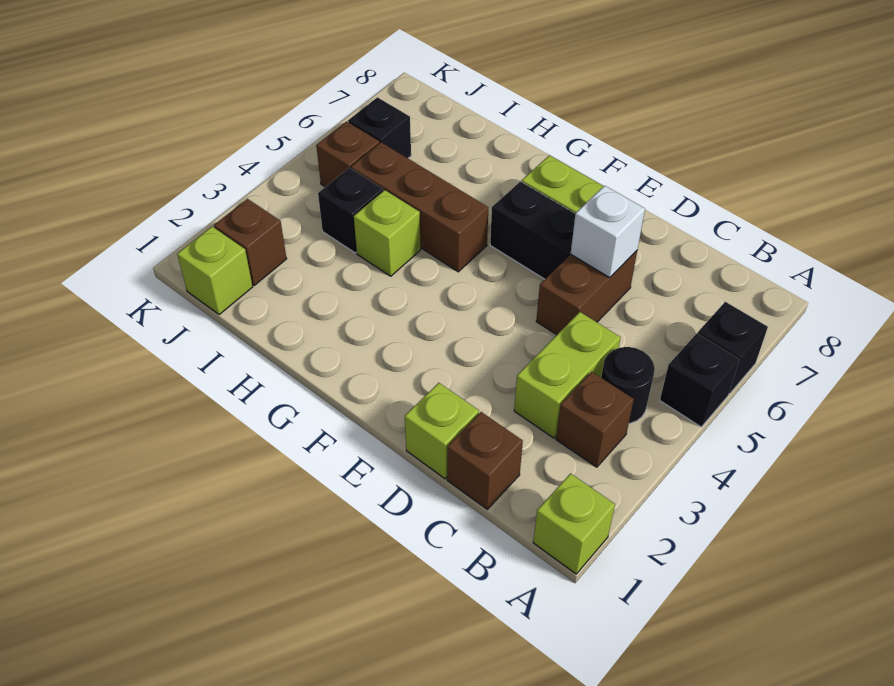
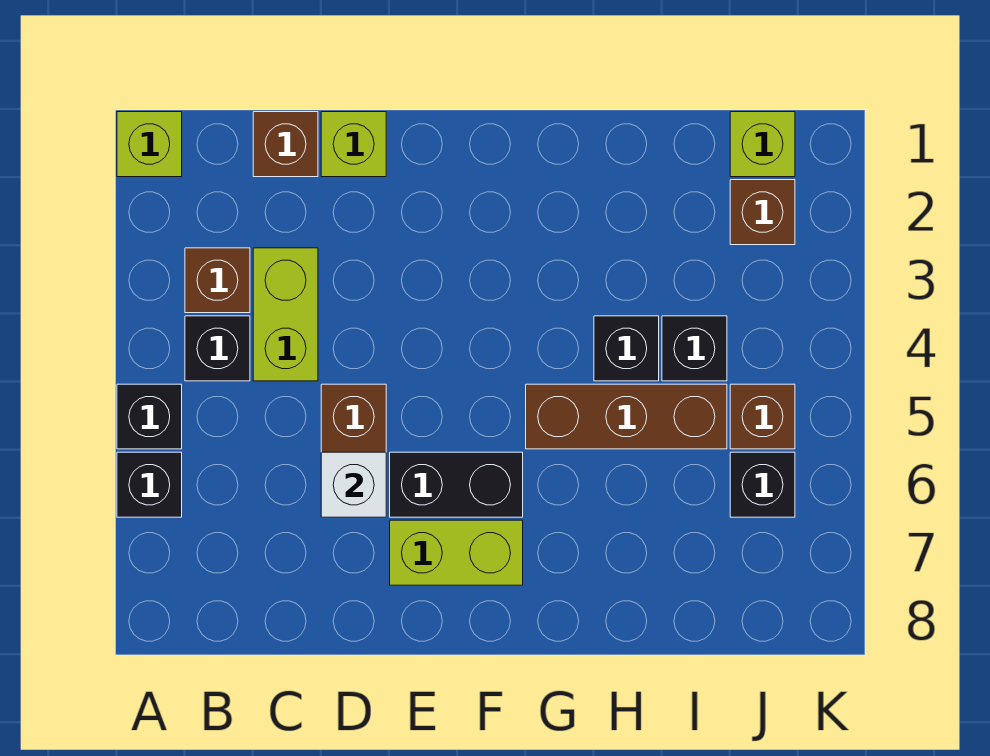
black round brick B4 level 1 -> black brick B4 level 1
lime brick H4 level 1 -> black brick H4 level 1

